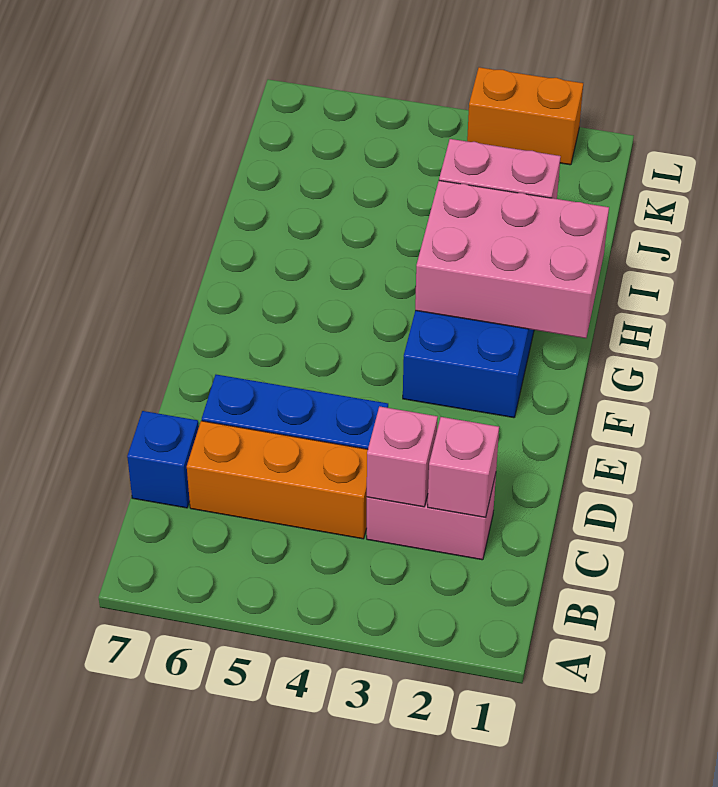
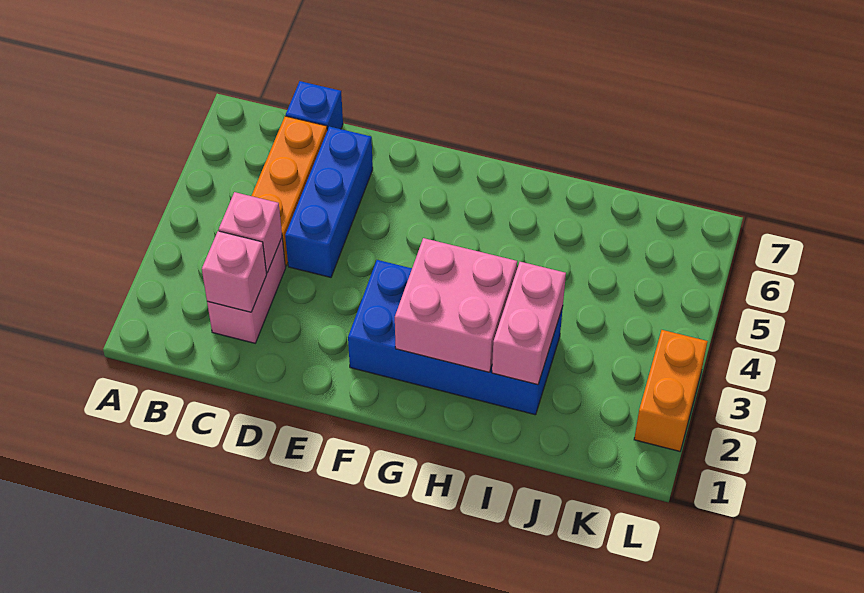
pink brick G1:H3 level 2 -> pink brick G2:H3 level 2

